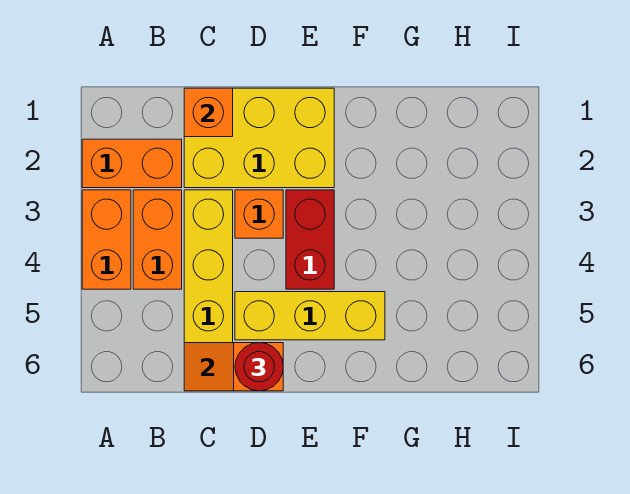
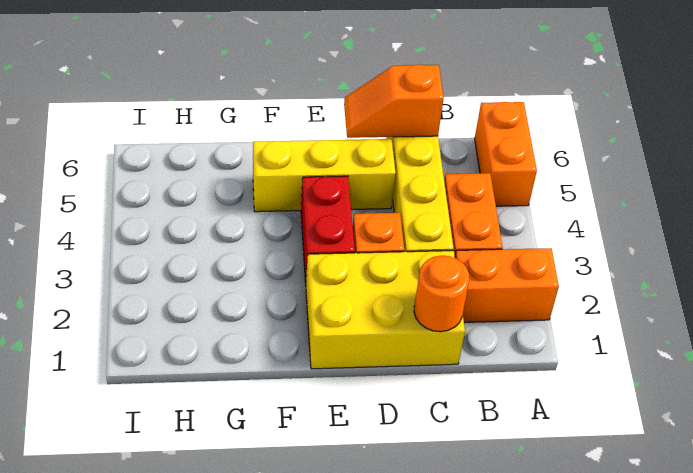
orange brick A3:A4 level 1 -> orange brick A5:A6 level 1
orange brick C1 level 2 -> orange round brick C1 level 2
orange slope C6:D6 level 2 top D -> orange slope C6:D6 level 2 top C
red round brick D6 level 3 -> none

